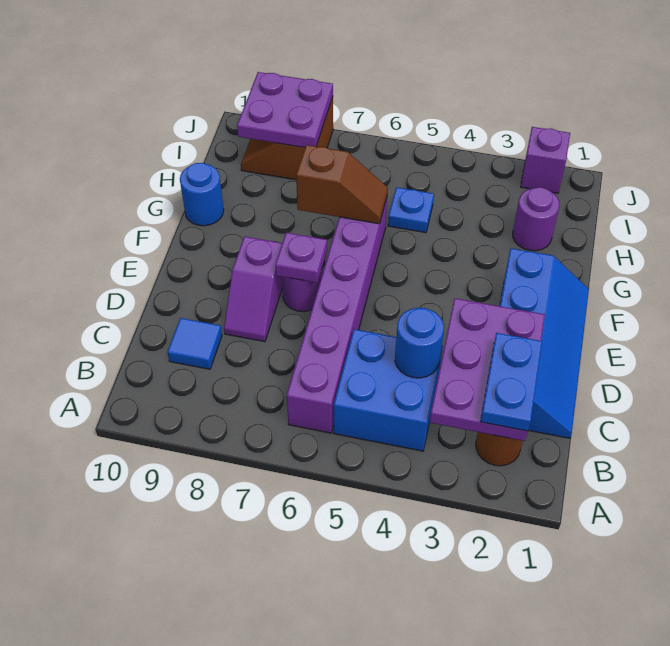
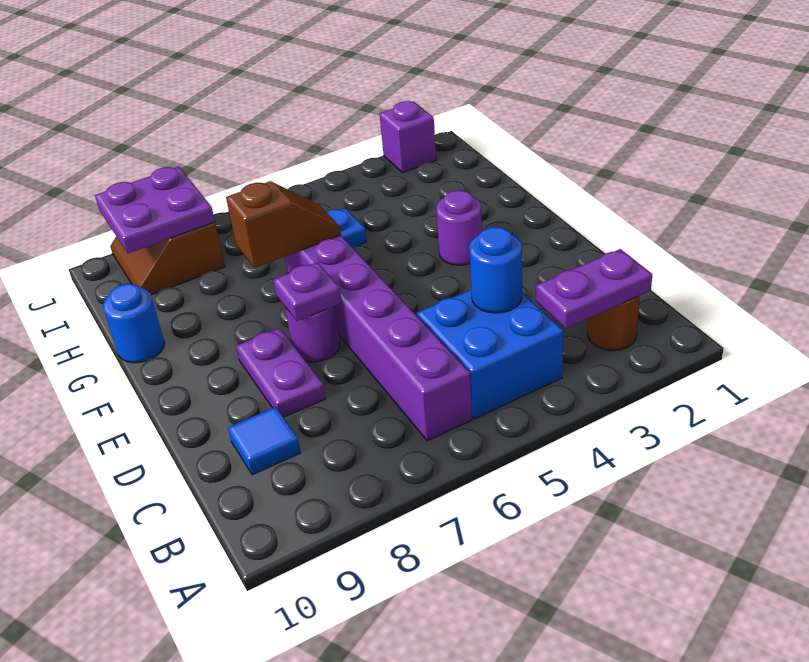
purple plate B2:D3 level 2 -> purple plate B2:B3 level 2
blue plate B2:C2 level 3 -> none
blue slope C1:F2 level 1 top 2 -> none
purple slope D8:E8 level 1 top E -> purple plate D8:E8 level 1
purple round brick H2 level 1 -> purple round brick F3 level 1

